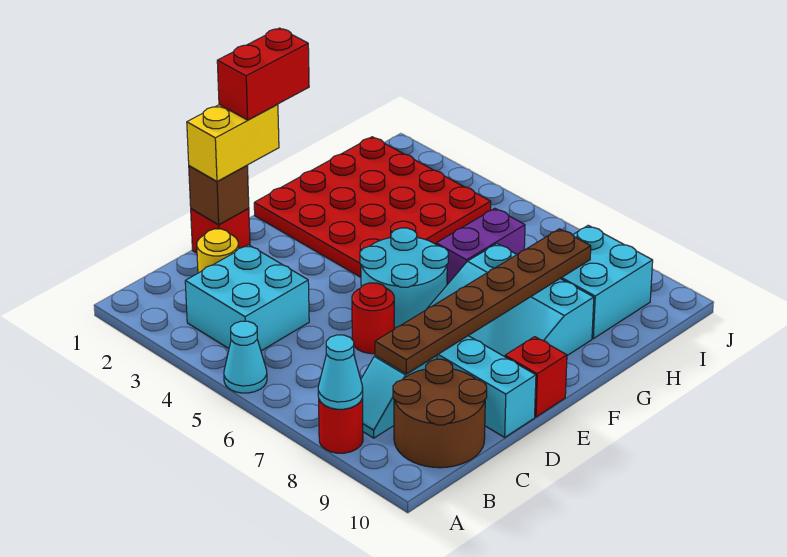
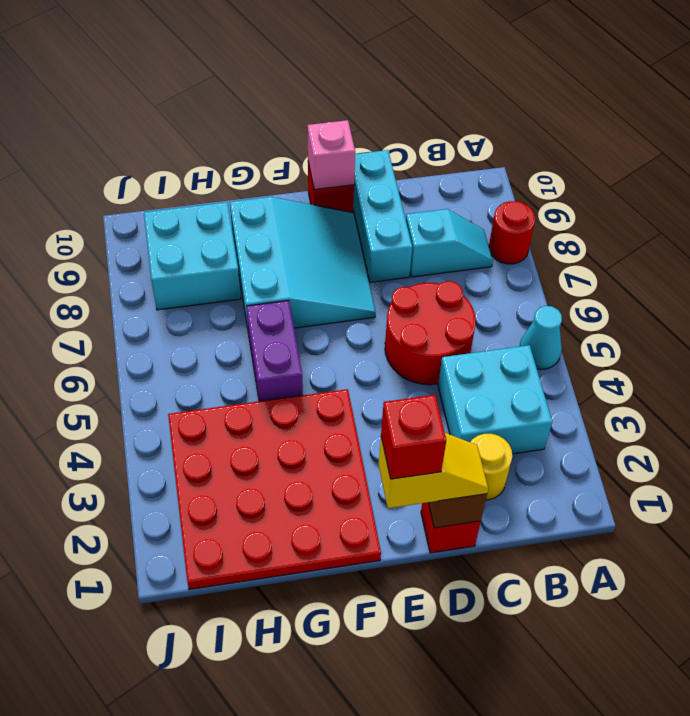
cyan cone A8 level 2 -> none
brown round brick B9:C10 level 1 -> none
brown plate C8:H8 level 2 -> none
yellow brick D1:E1 level 3 -> yellow slope D1:E1 level 3 top E
red round brick D6 level 1 -> red round brick C5:D6 level 1
red brick E1:F1 level 4 -> red brick E1 level 4
cyan round brick E5:F6 level 1 -> none
none -> pink brick E10 level 2
purple brick G6:H6 level 1 -> purple brick G5:G6 level 1

